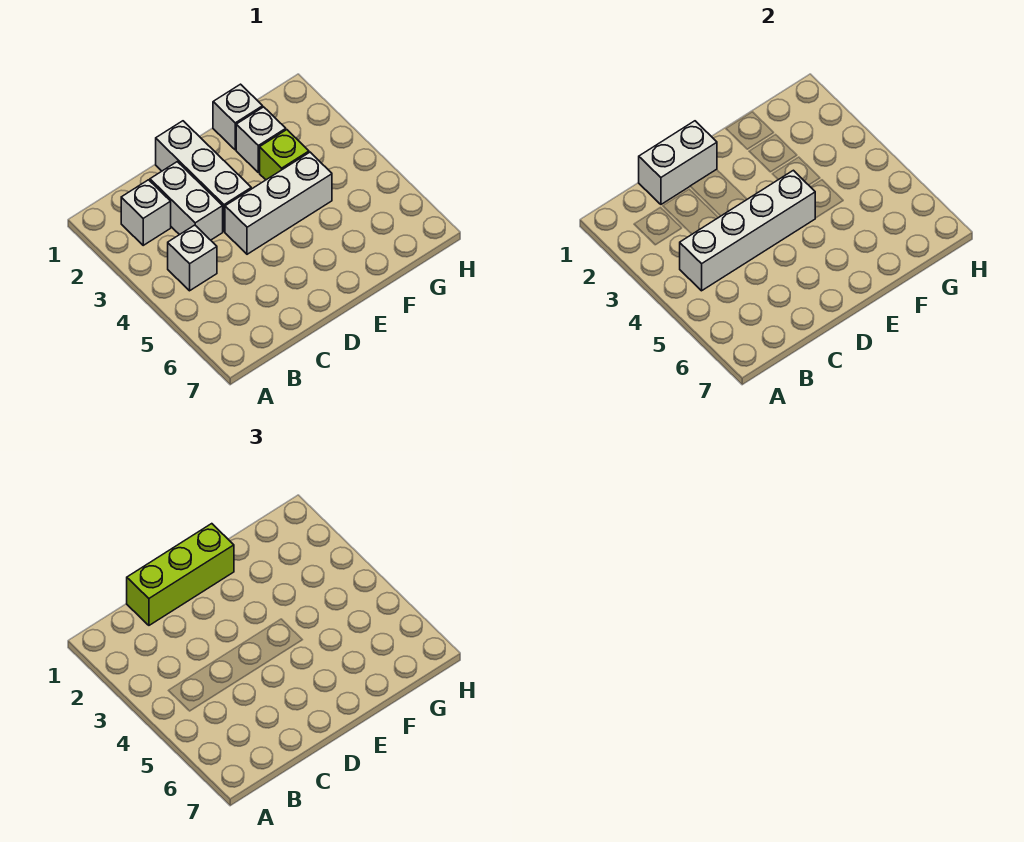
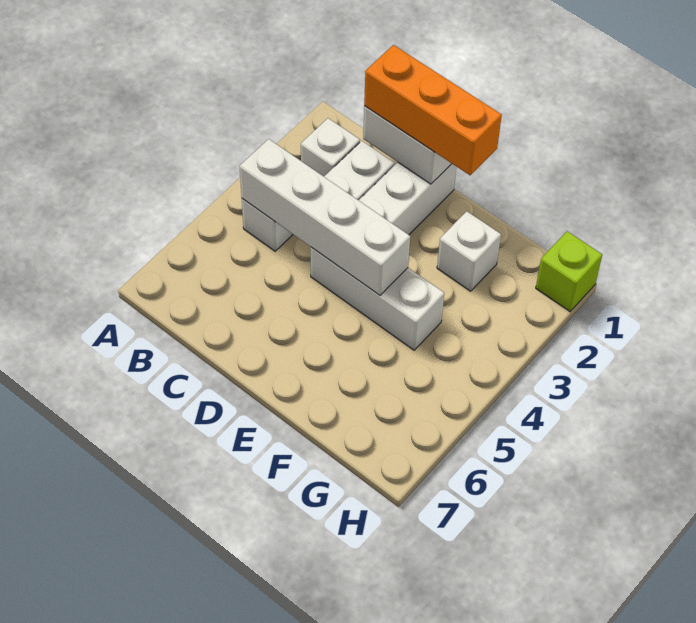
lime brick C1:E1 level 3 -> orange brick C1:E1 level 3
white brick F1 level 1 -> none
lime brick F3 level 1 -> lime brick H1 level 1

